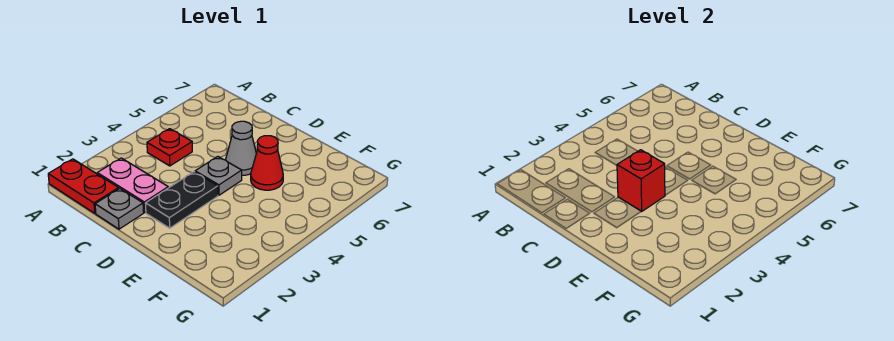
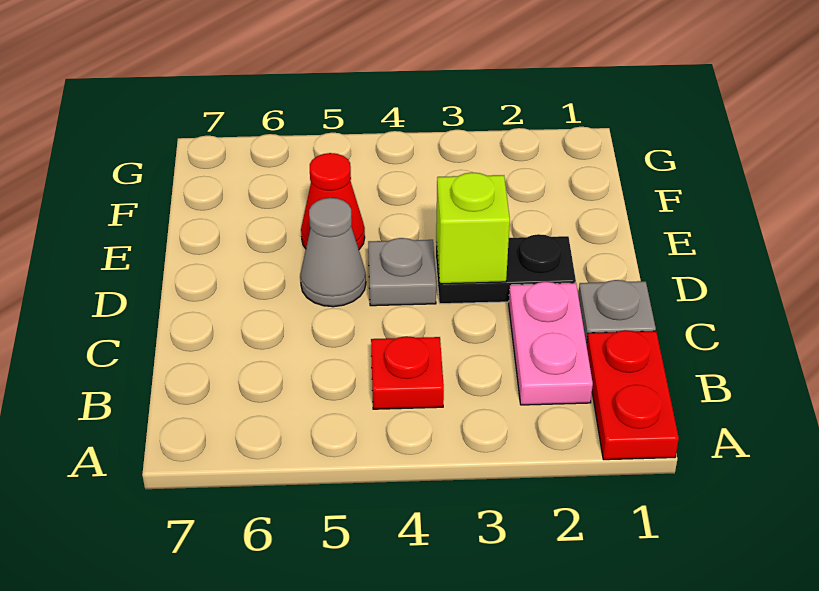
red brick D3 level 2 -> lime brick D3 level 2

